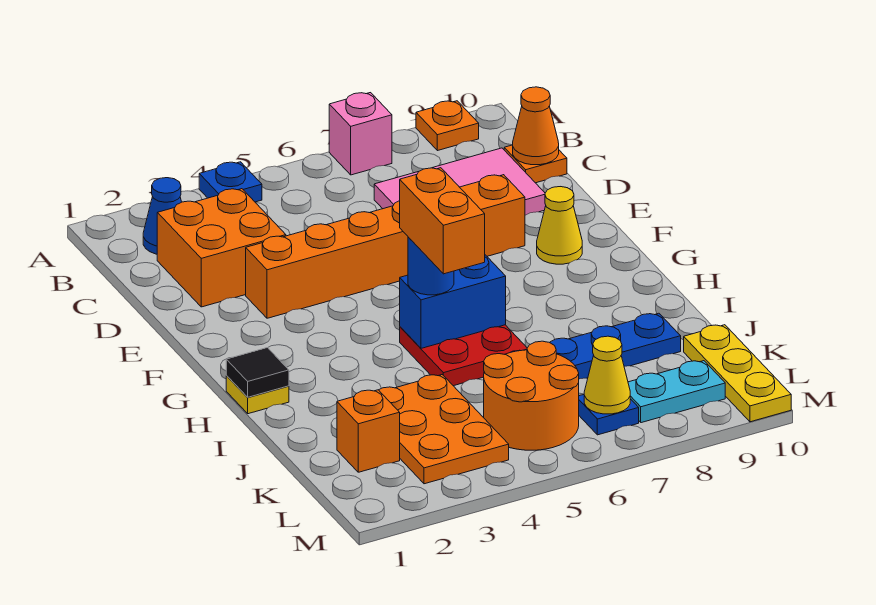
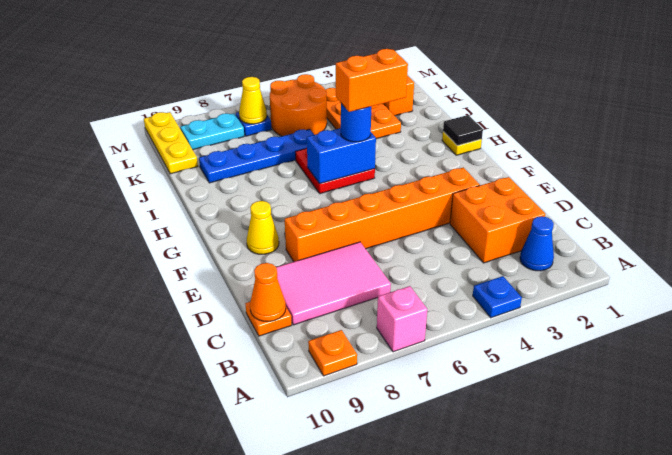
orange brick H5:I5 level 4 -> orange brick H4:H5 level 4

